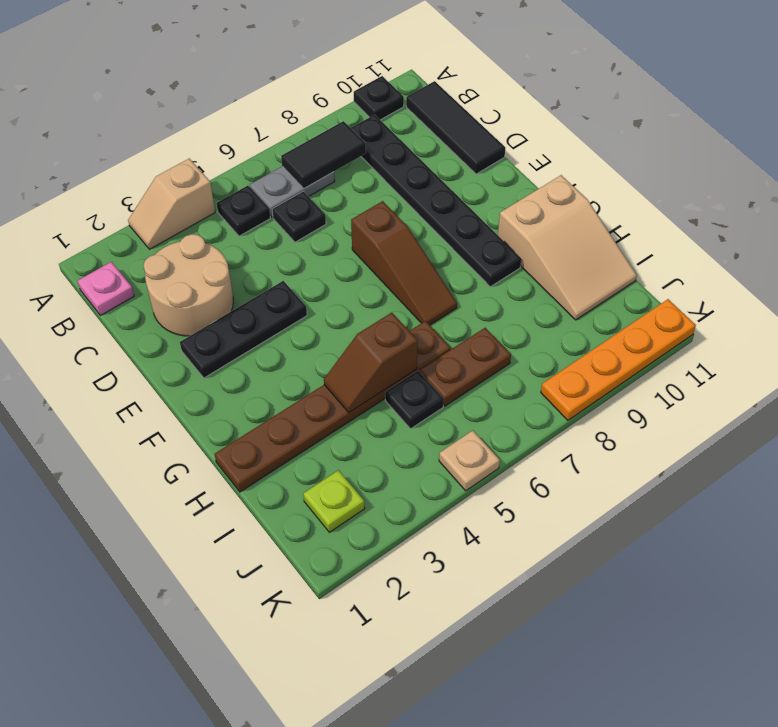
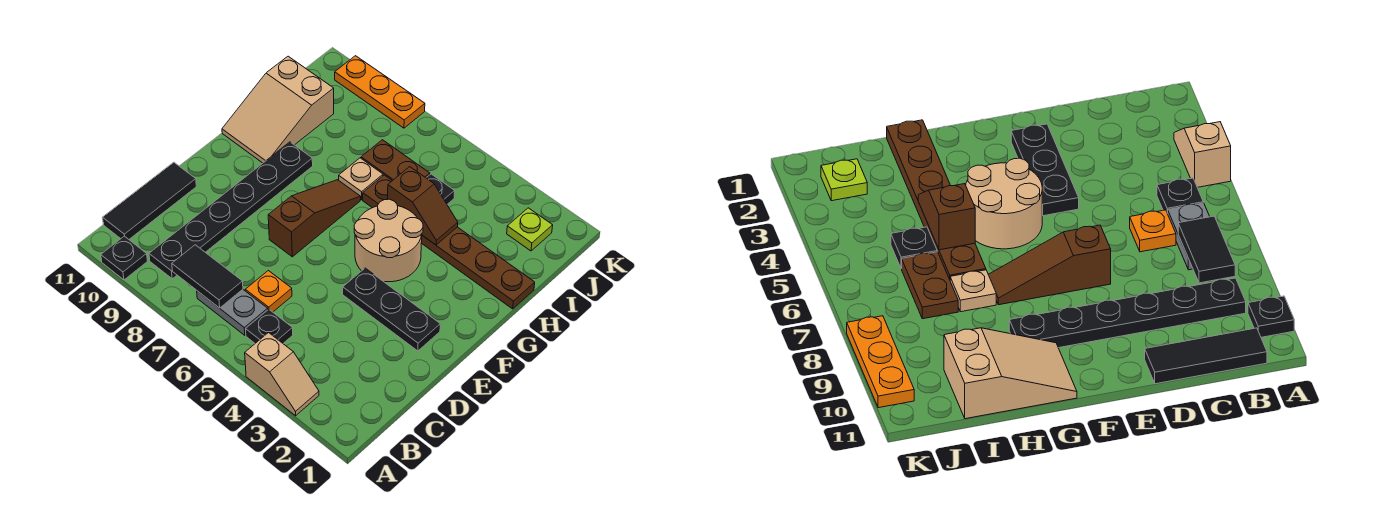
pink plate B1 level 1 -> none
tan round brick C2:D3 level 1 -> tan round brick F4:G5 level 1
black plate C6 level 1 -> orange plate C6 level 1
tan slope G10:I11 level 1 top G -> tan slope G10:I11 level 1 top I
tan plate K5 level 1 -> tan plate H7 level 1
orange plate K8:K11 level 1 -> orange plate K8:K10 level 1

